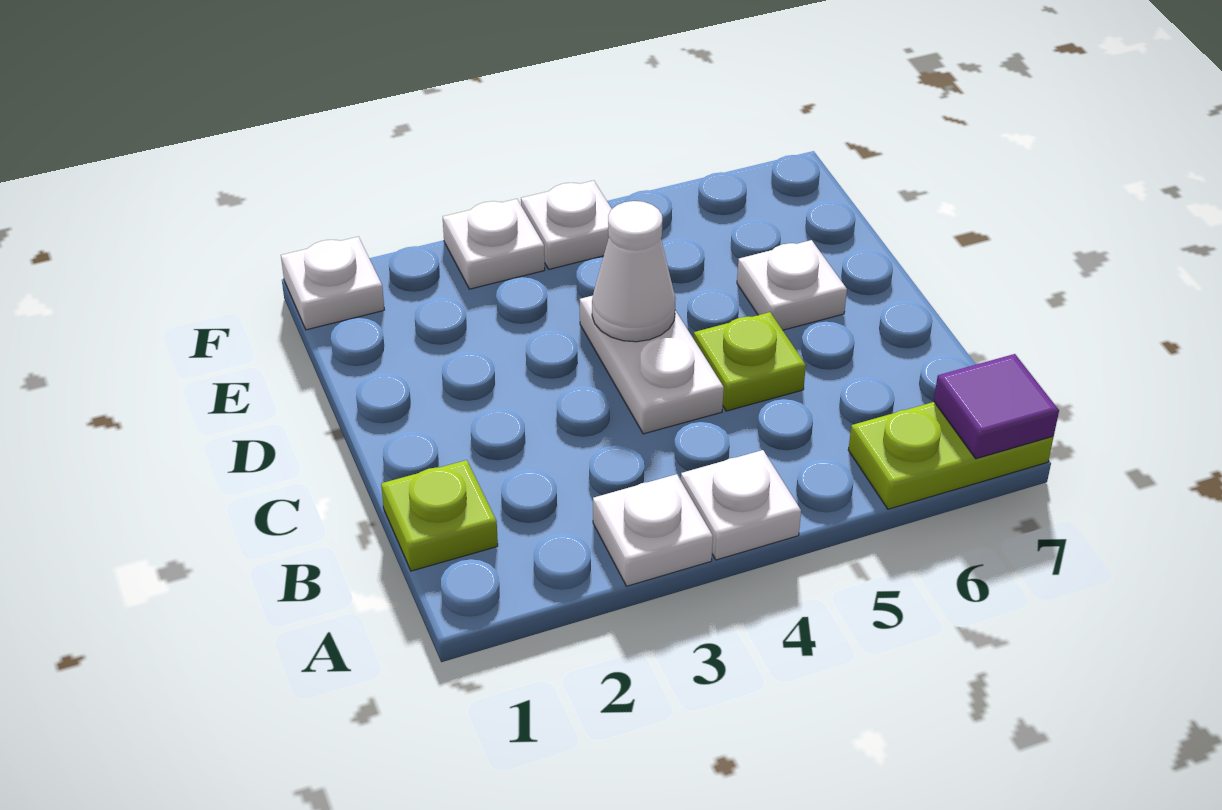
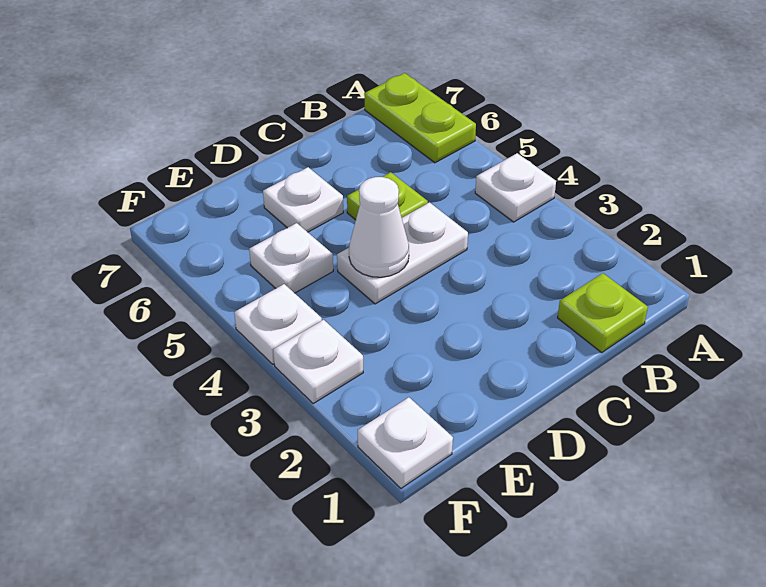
white plate A3 level 1 -> white plate E5 level 1
purple tile A7 level 2 -> none

